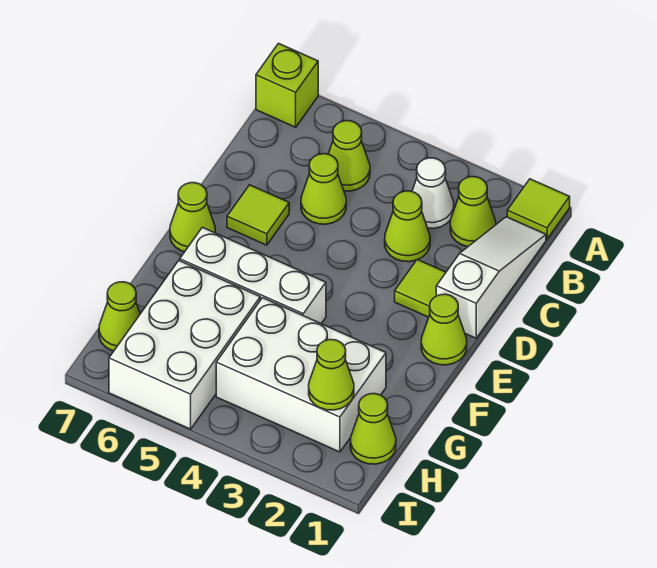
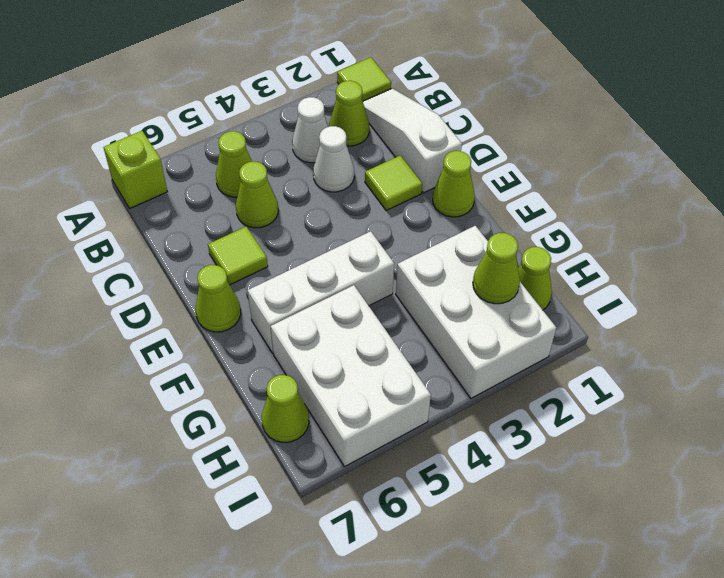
lime cone C3 level 1 -> white cone C3 level 1
white brick G2:H4 level 1 -> white brick G2:I3 level 1

